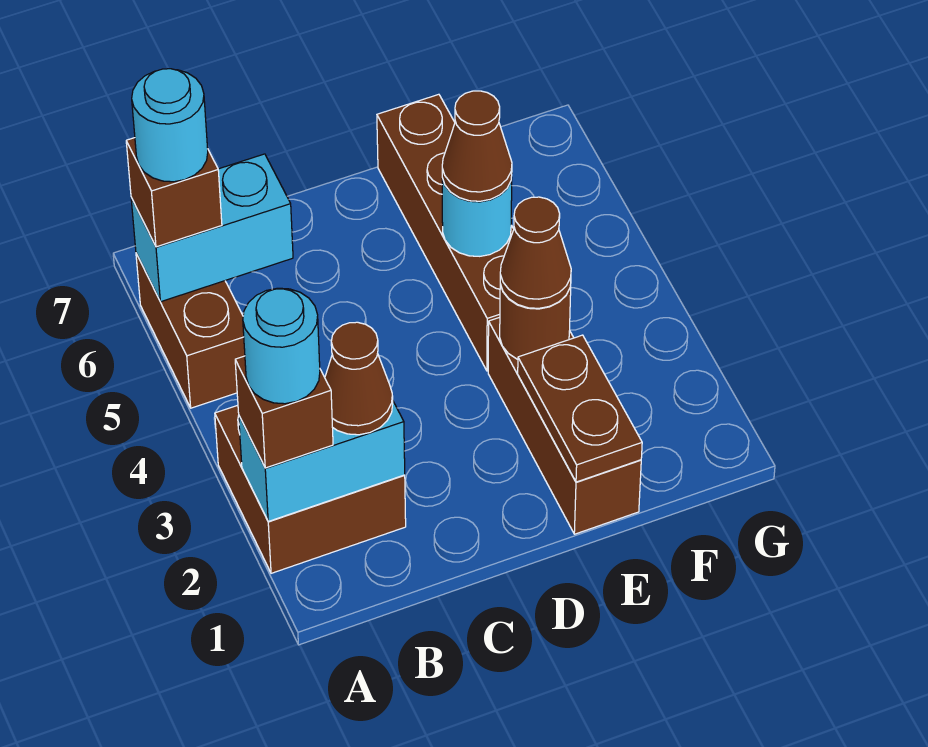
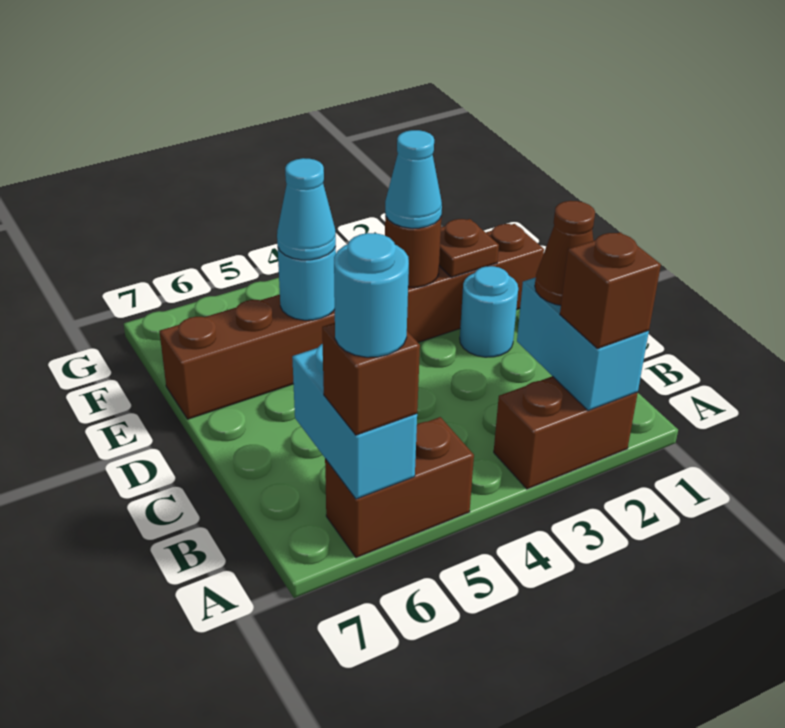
brown brick A2:B3 level 1 -> brown brick A2:A3 level 1
cyan round brick A2 level 4 -> cyan round brick D2 level 1
brown plate E1:E2 level 2 -> brown plate E2 level 2
brown cone E3 level 3 -> cyan cone E3 level 3
brown cone E5 level 3 -> cyan cone E5 level 3

